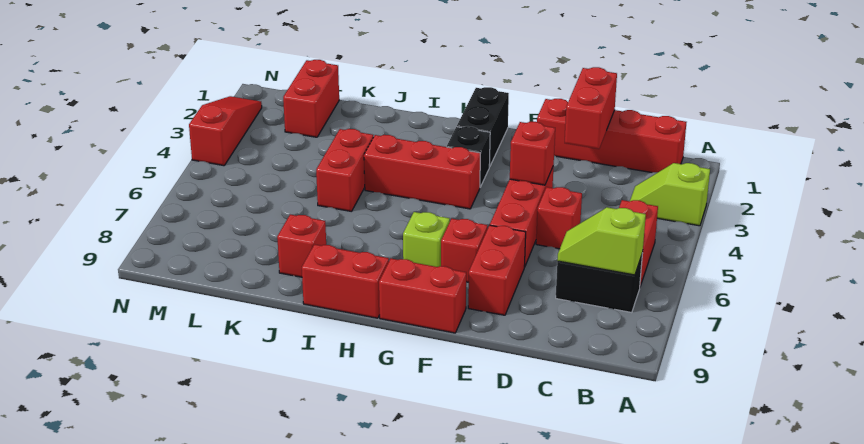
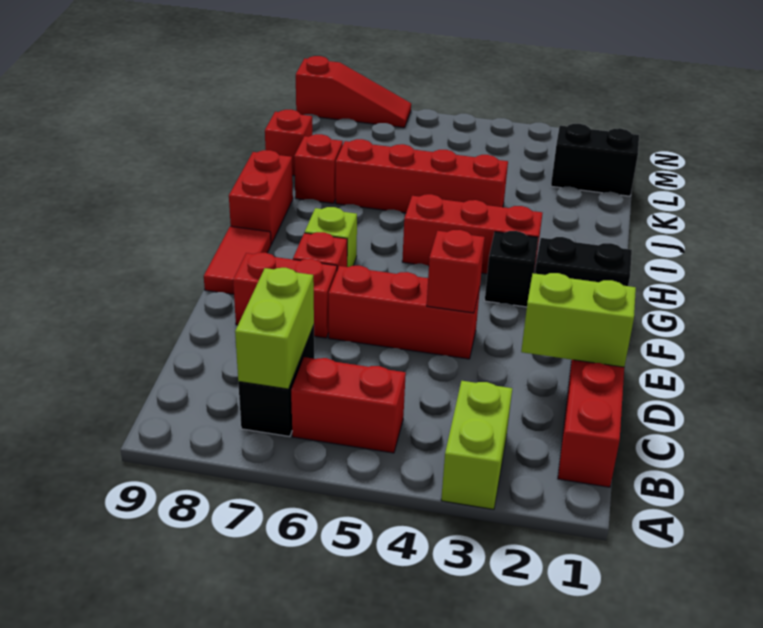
lime slope A3:B3 level 1 top A -> lime brick A3:B3 level 1
lime slope B7:C7 level 2 top B -> lime brick B7:C7 level 2
red brick D1:D2 level 2 -> lime brick D1:D2 level 2
red brick D5 level 1 -> red brick K9 level 1
red brick F9:G9 level 1 -> red tile F9:G9 level 1
red brick G4:I4 level 1 -> red brick H3:H5 level 1
red brick J4:J5 level 1 -> red brick J4:J7 level 1
red brick L1:L2 level 1 -> black brick L1:L2 level 1
red slope N2:N4 level 1 top 4 -> red slope N7:N9 level 1 top 9

